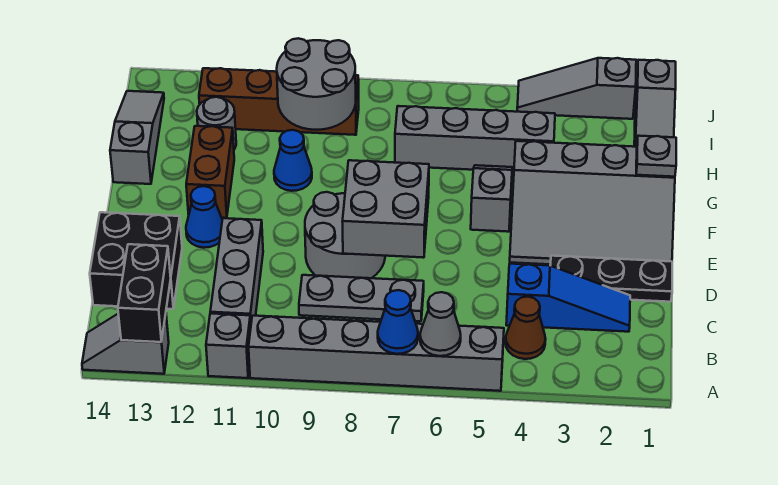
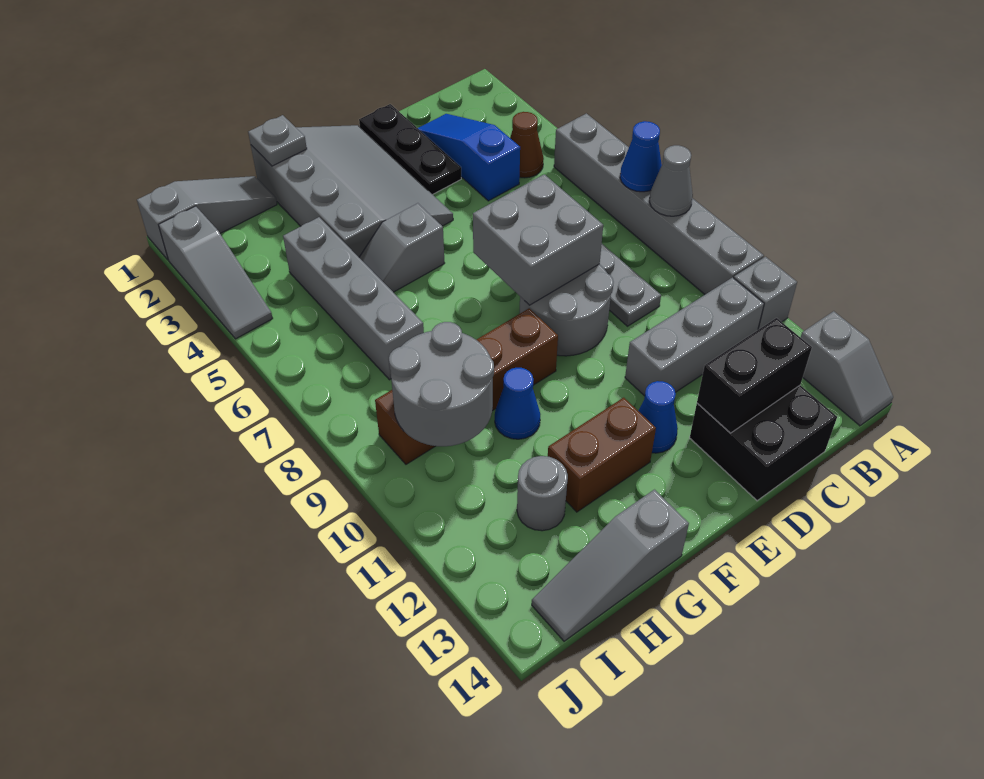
grey cone A6 level 2 -> grey cone A8 level 2
black brick A13:B13 level 2 -> black brick C13:D13 level 2
brown brick I9:I12 level 1 -> brown brick F9:I9 level 1

